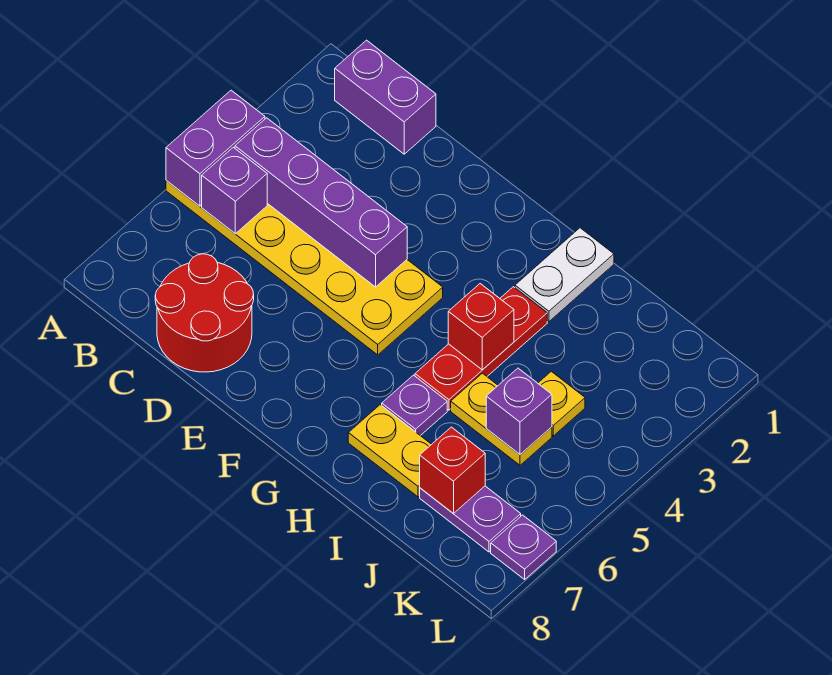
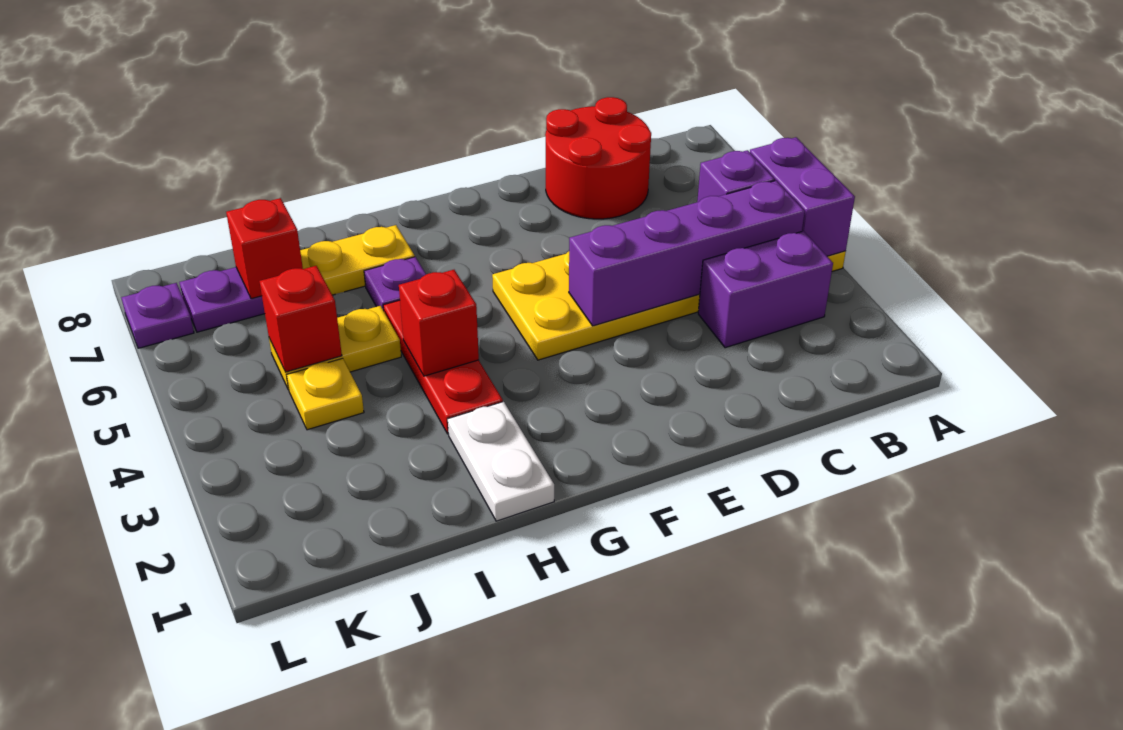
purple brick B1:C1 level 1 -> purple brick B3:C3 level 1
purple brick J5 level 2 -> red brick J5 level 2

